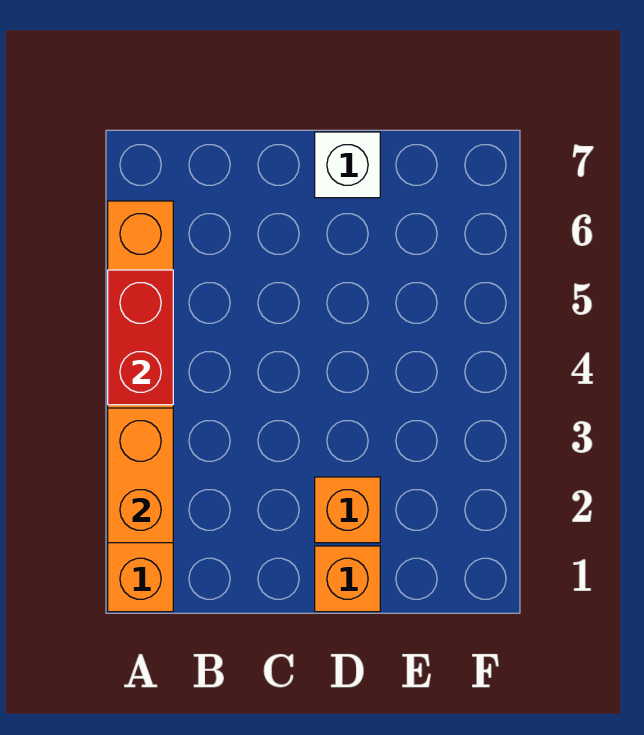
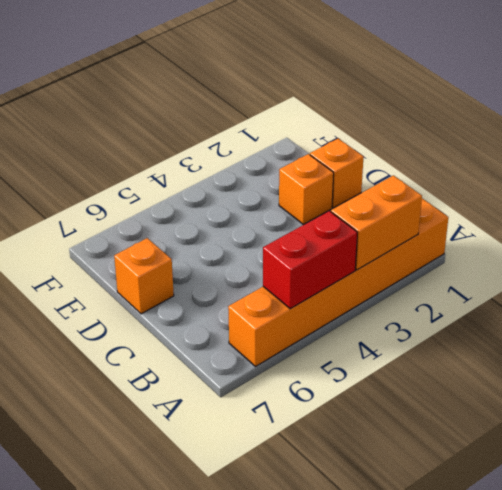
white brick D7 level 1 -> orange brick D7 level 1

